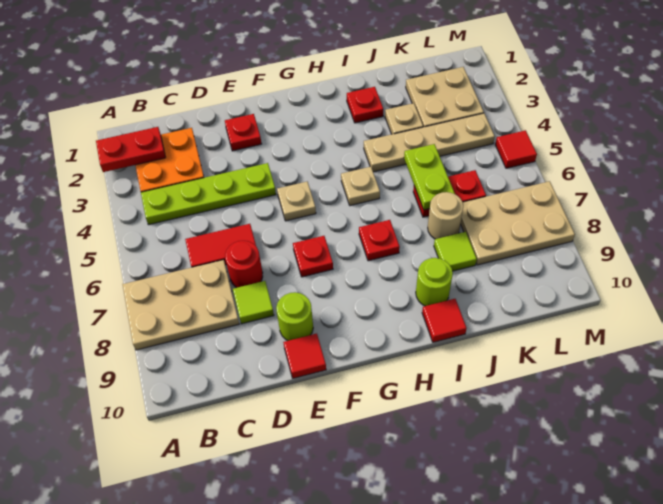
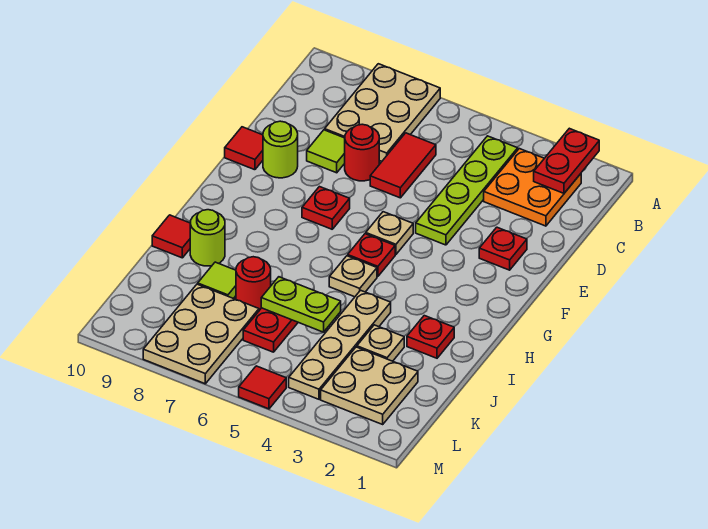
red plate H7 level 1 -> red plate G5 level 1
tan round brick J7 level 1 -> red round brick J7 level 1

